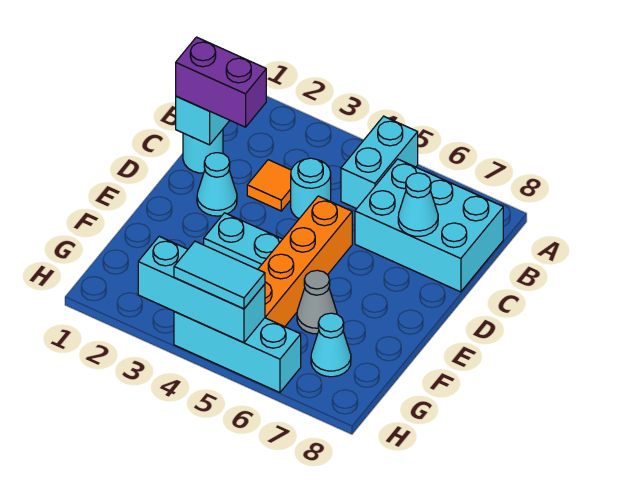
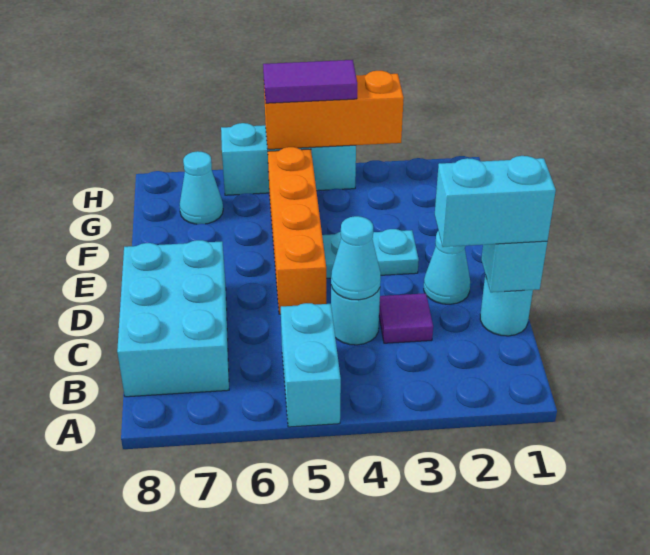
cyan brick B6:C8 level 1 -> cyan brick B7:D8 level 1
purple brick C1:C2 level 3 -> cyan brick C1:C2 level 3
orange tile C3 level 1 -> purple tile C3 level 1
cyan cone C7 level 2 -> cyan cone C4 level 2
grey cone F6 level 1 -> none
cyan brick H3:H5 level 2 -> orange brick H3:H5 level 2
cyan tile H4:H5 level 3 -> purple tile H4:H5 level 3

